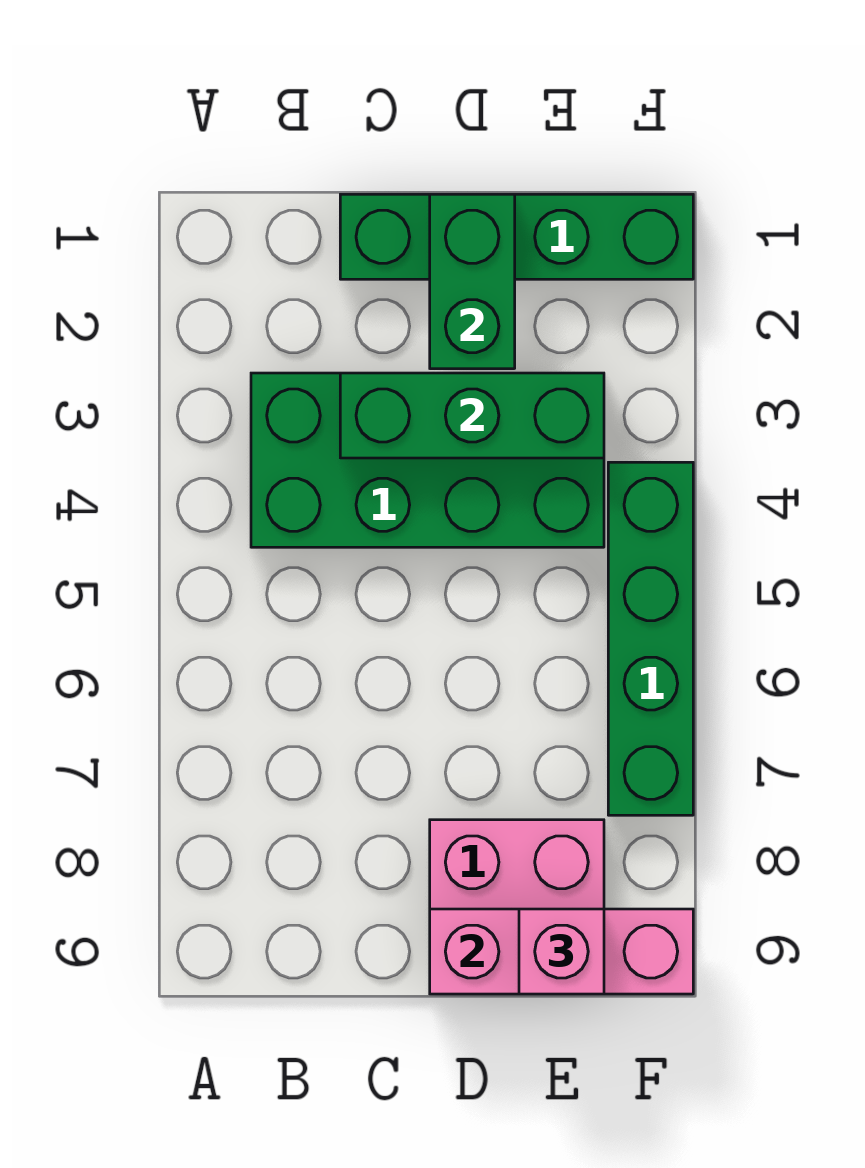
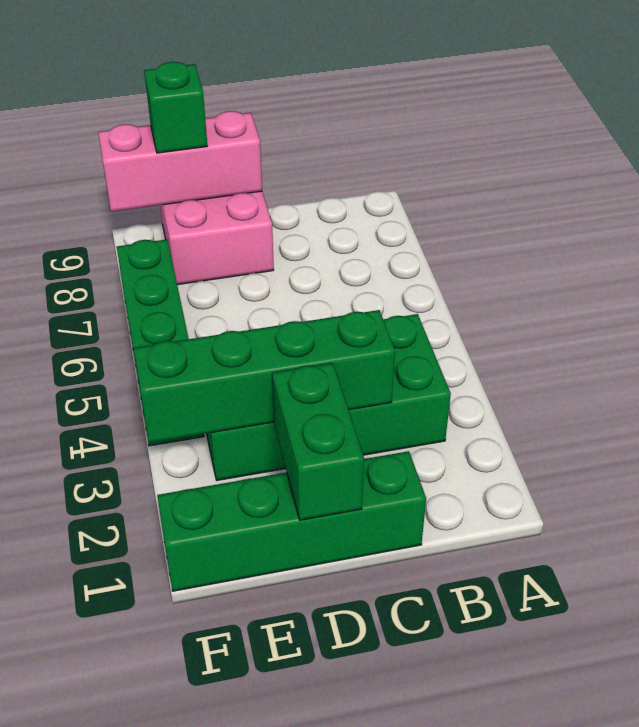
green brick C3:E3 level 2 -> green brick C3:F3 level 2
pink brick E9 level 3 -> green brick E9 level 3

